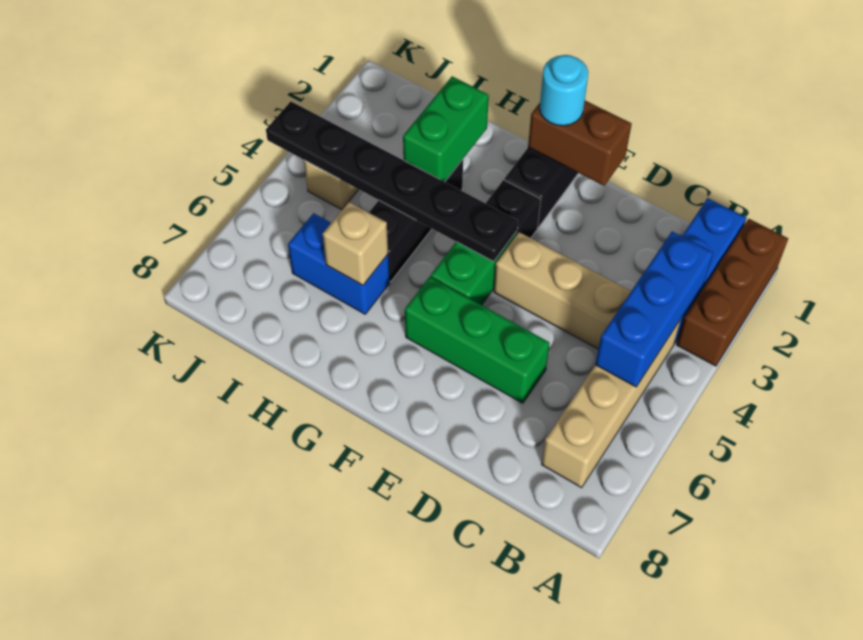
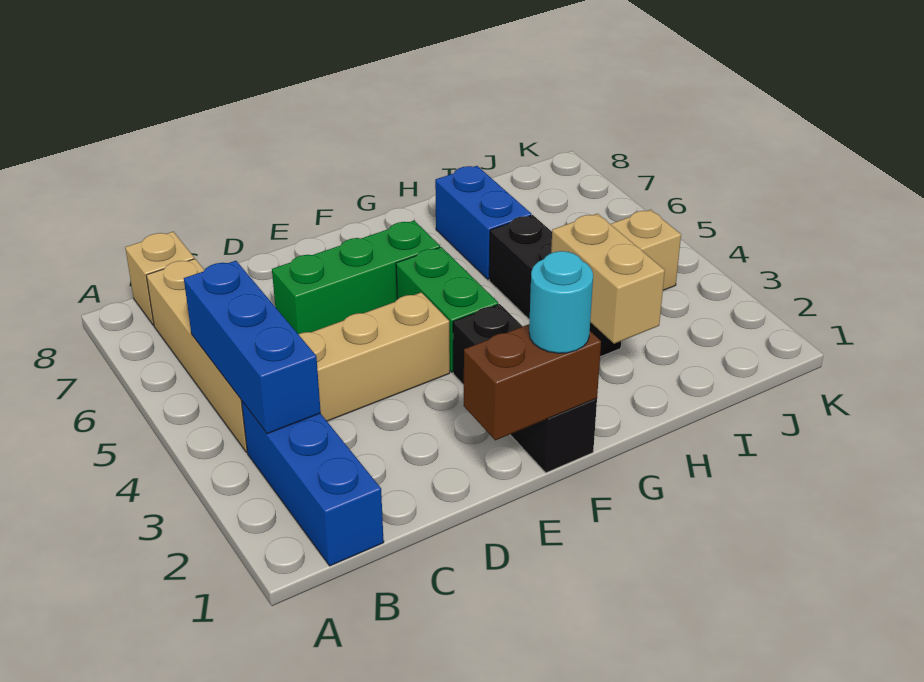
brown brick A1:A3 level 1 -> none
black plate F4:K4 level 2 -> none
green brick H2:H3 level 2 -> tan brick H2:H3 level 2
blue brick H6:I6 level 1 -> blue brick H6:H7 level 1
tan brick H6 level 2 -> tan brick B8 level 1

